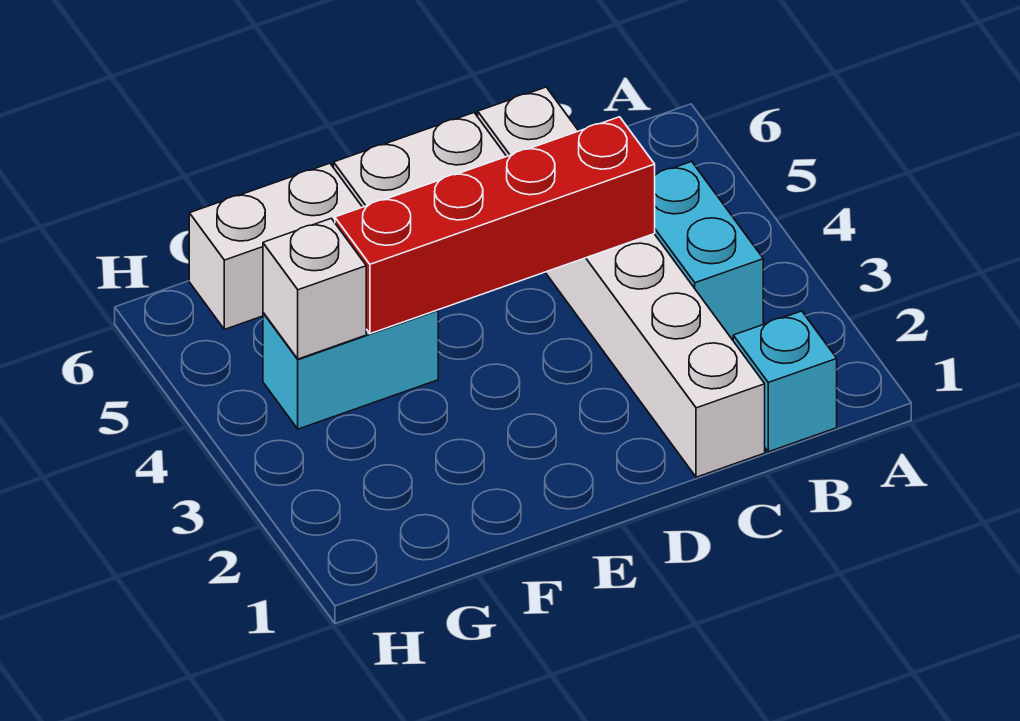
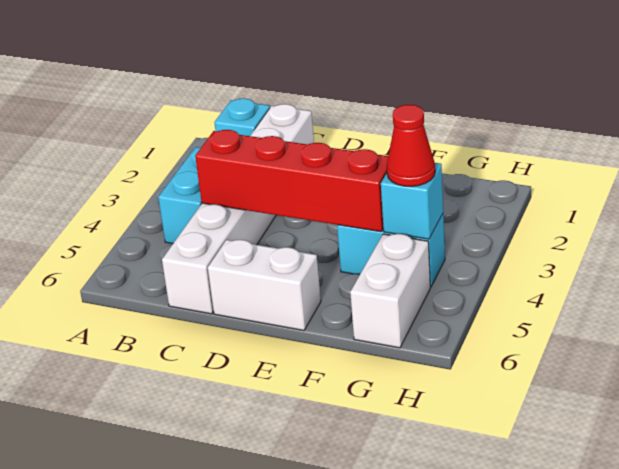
white brick F6:G6 level 1 -> white brick G5:G6 level 1
white brick G4 level 2 -> cyan brick G4 level 2
none -> red cone G4 level 3

